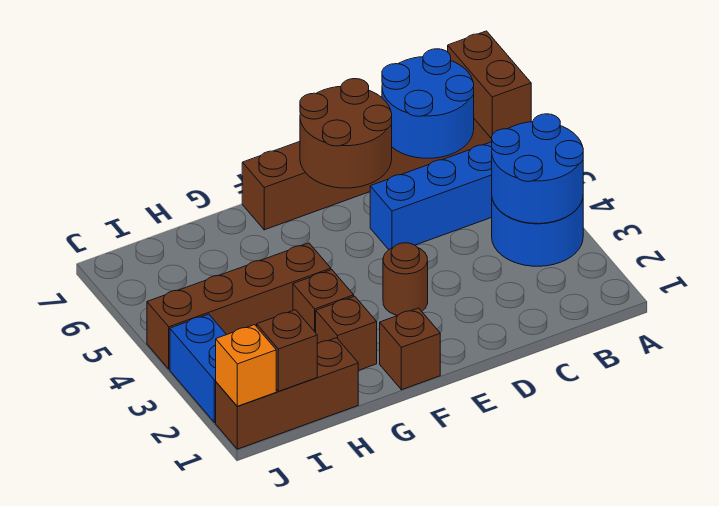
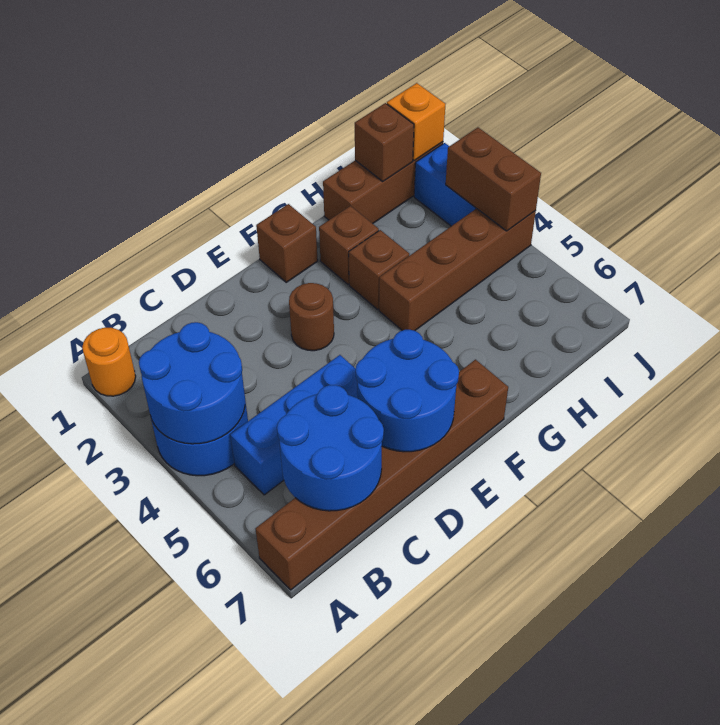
none -> orange round brick A1 level 1
brown brick A6:A7 level 2 -> brown brick J3:J4 level 2
brown round brick D6:E7 level 2 -> blue round brick D6:E7 level 2

